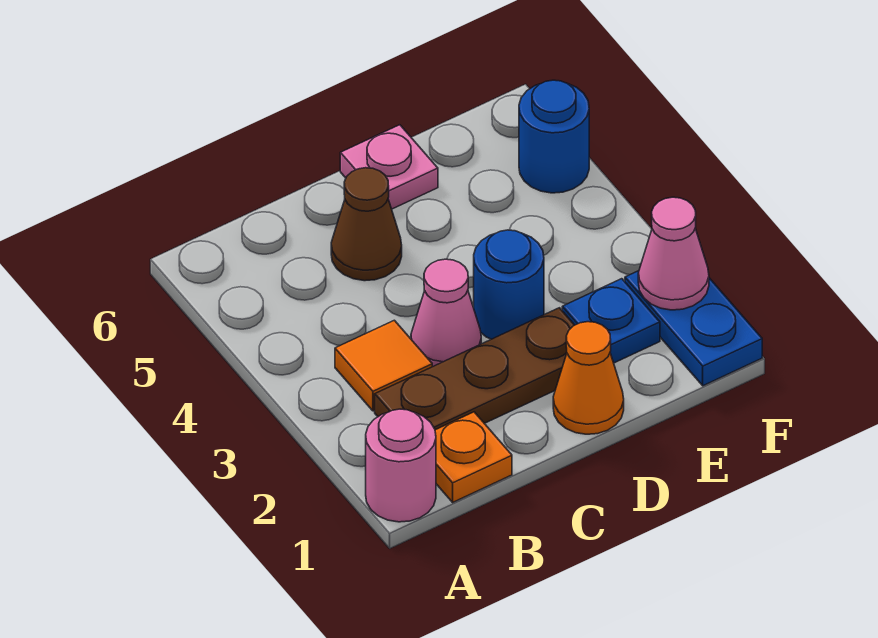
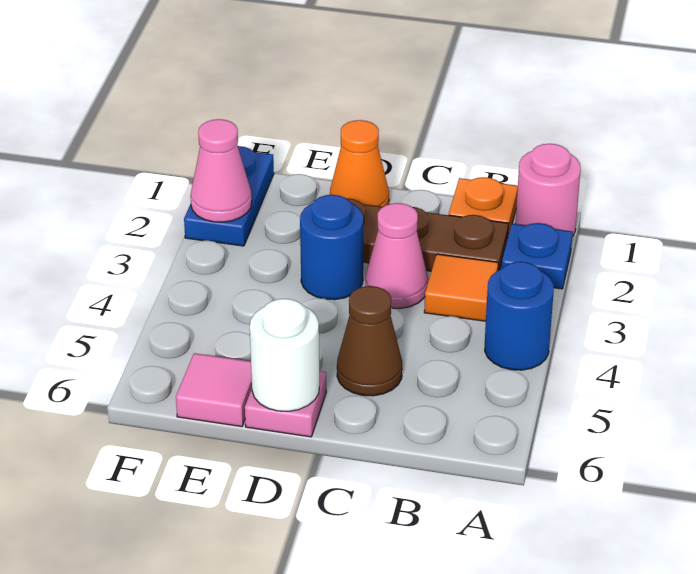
none -> white round brick D6 level 2
blue plate E2 level 1 -> blue plate A2 level 1
none -> pink tile E6 level 1
blue round brick F5 level 1 -> blue round brick A4 level 1

